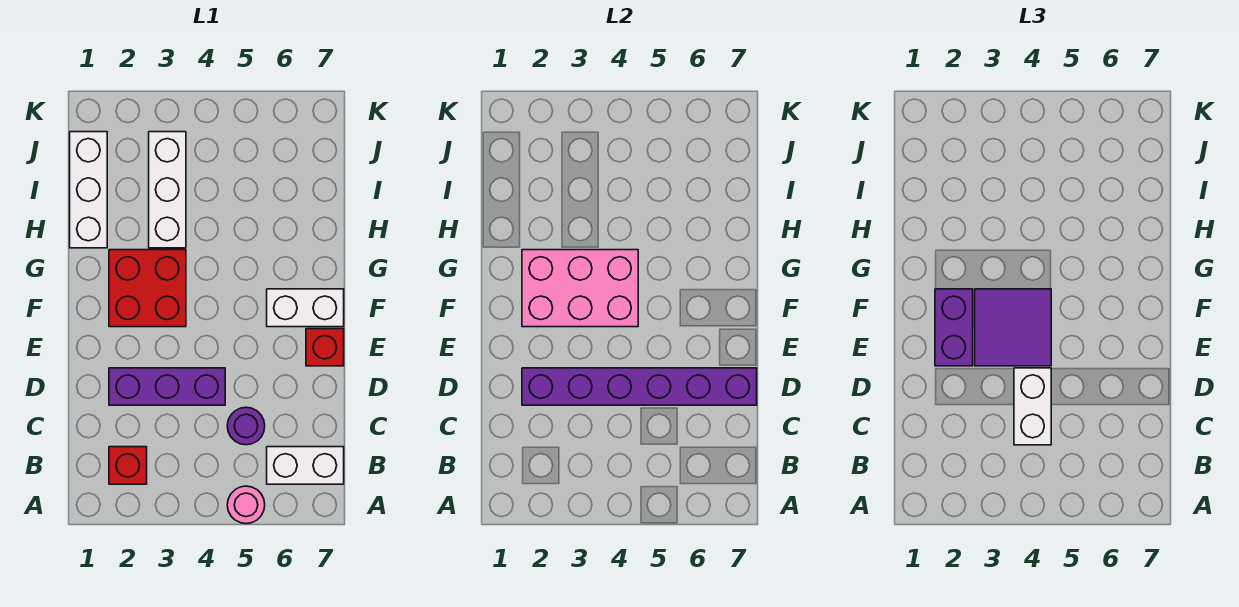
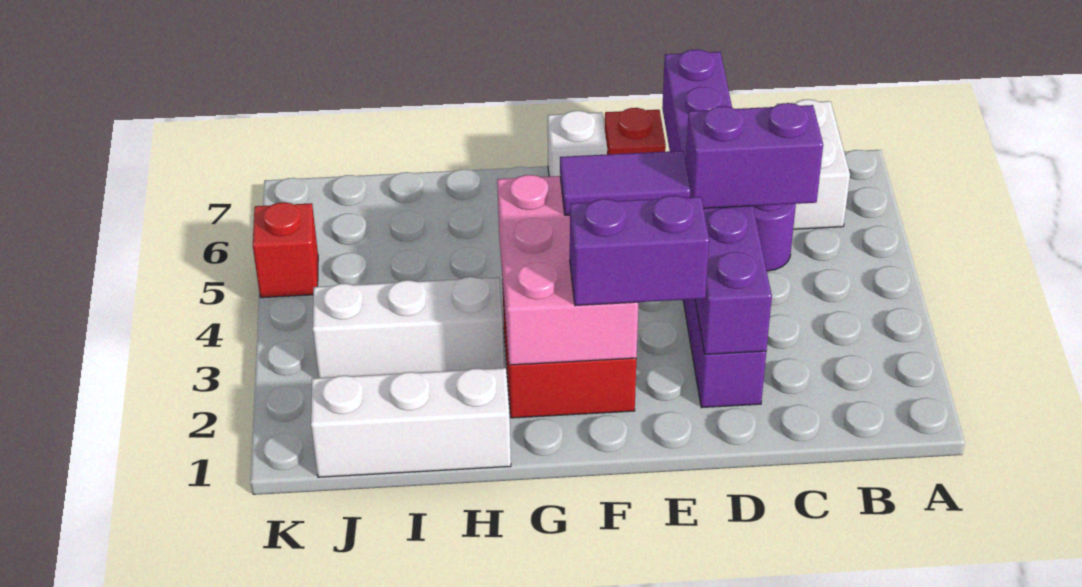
pink round brick A5 level 1 -> none
red brick B2 level 1 -> red brick K5 level 1
white brick C4:D4 level 3 -> purple brick C4:D4 level 3
purple tile E3:F4 level 3 -> purple tile E4:F4 level 3
white brick F6:F7 level 1 -> white brick F7 level 1

